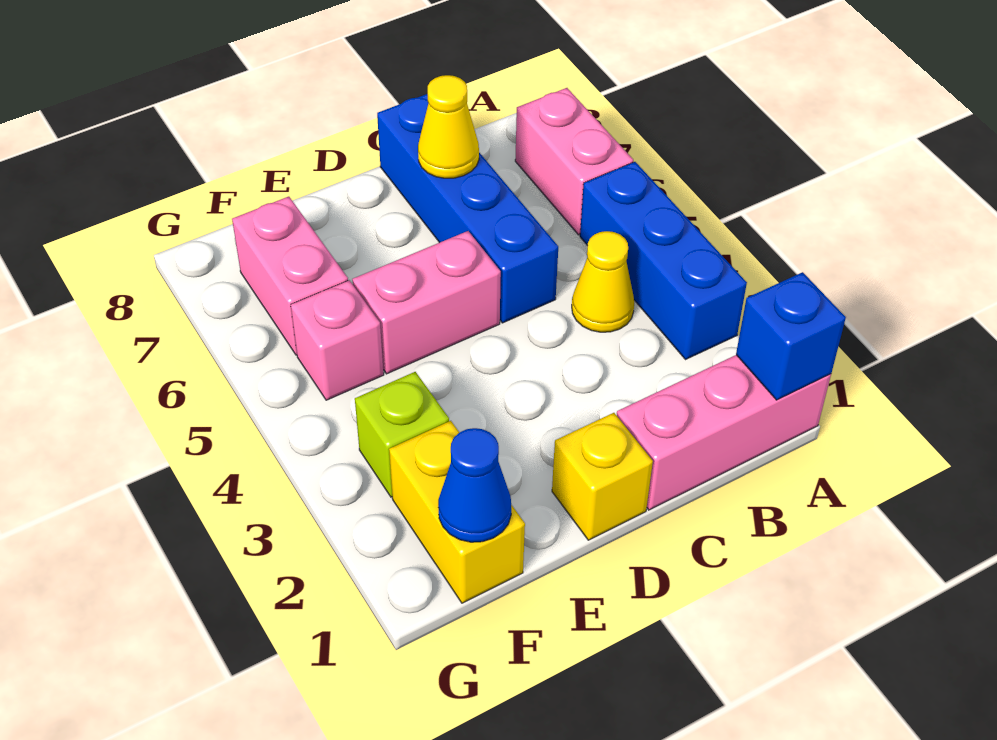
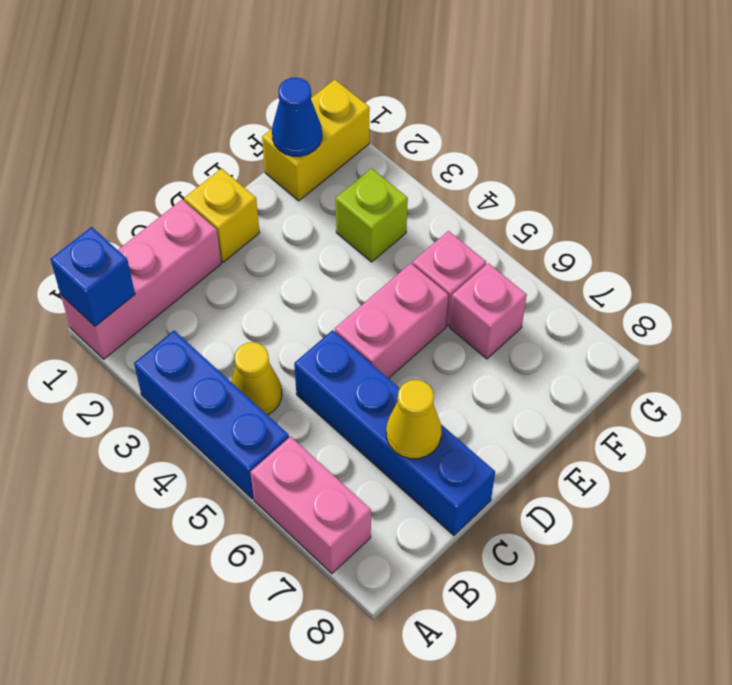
yellow brick F1:F2 level 1 -> yellow brick F1:G1 level 1
pink brick F6:F7 level 1 -> pink brick F6 level 1

